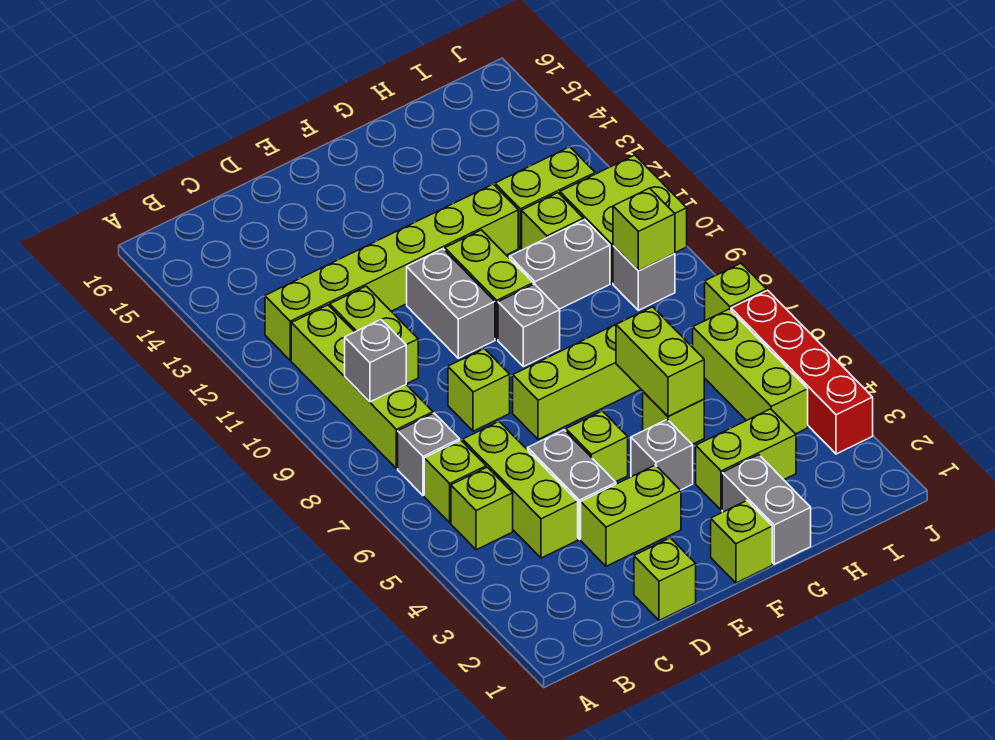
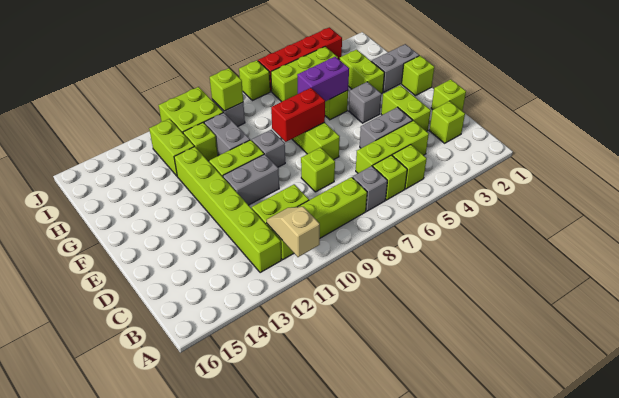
none -> tan slope A11:B11 level 2 top A
grey brick B9 level 2 -> none
lime brick E5 level 1 -> lime brick C2 level 1
none -> red brick F7:F8 level 2
lime brick G5:G6 level 2 -> purple brick G5:G6 level 2

